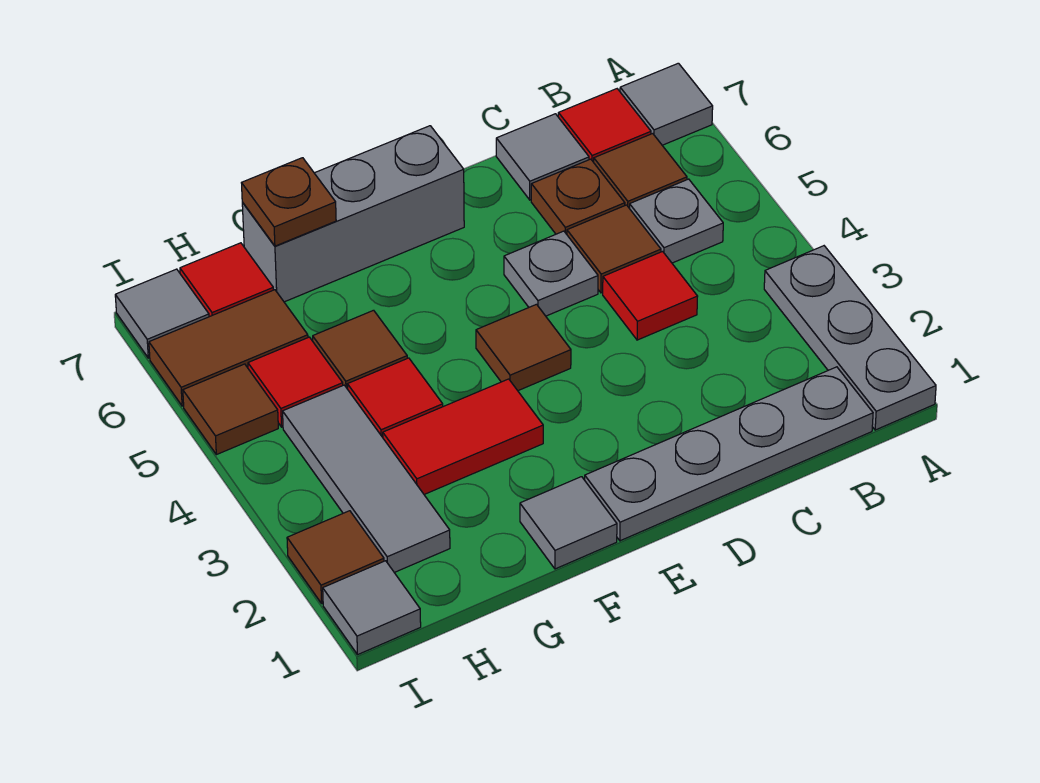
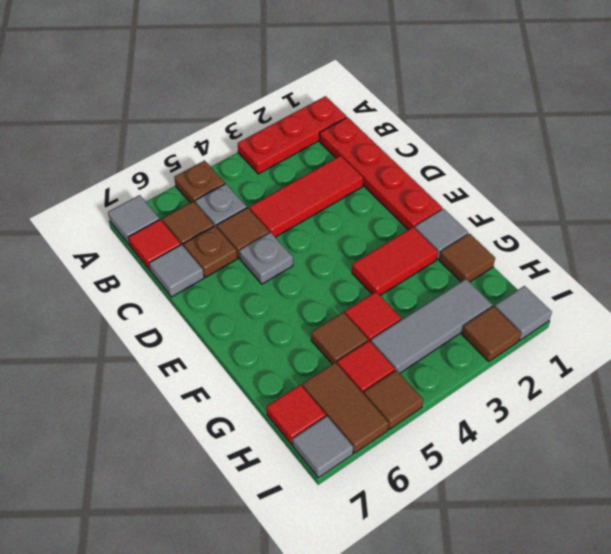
grey plate A1:A3 level 1 -> red plate A1:A3 level 1
grey plate B1:E1 level 1 -> red plate B1:E1 level 1
red tile C4 level 1 -> red tile C2:C4 level 1
brown tile E4 level 1 -> brown tile G1 level 1
grey brick E7:G7 level 1 -> none
red tile F3:G3 level 1 -> red tile F2:F3 level 1
brown plate G7 level 2 -> brown plate A5 level 1

